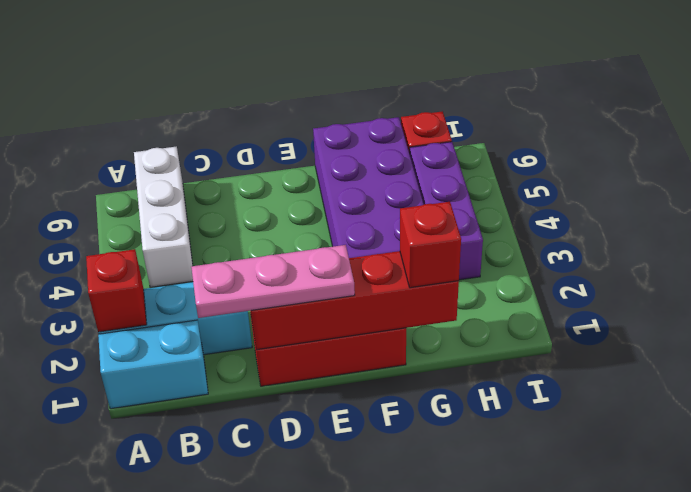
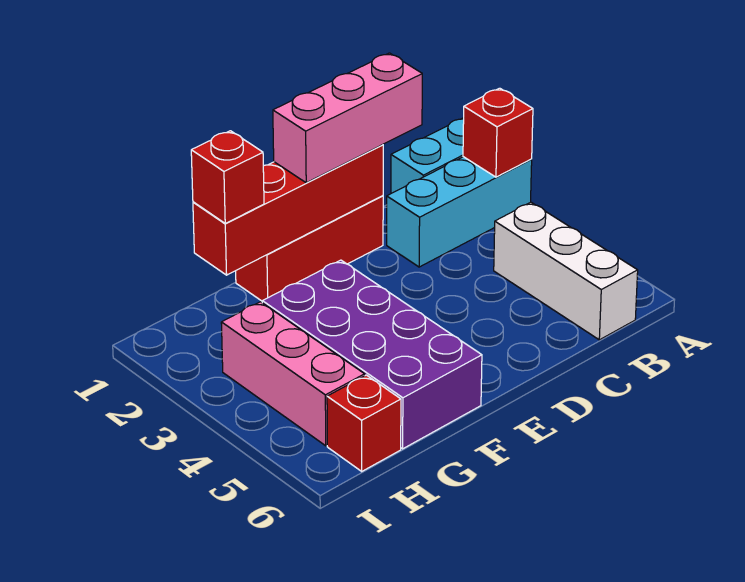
pink plate C1:E1 level 3 -> pink brick C1:E1 level 3
purple brick H3:H5 level 1 -> pink brick H3:H5 level 1

